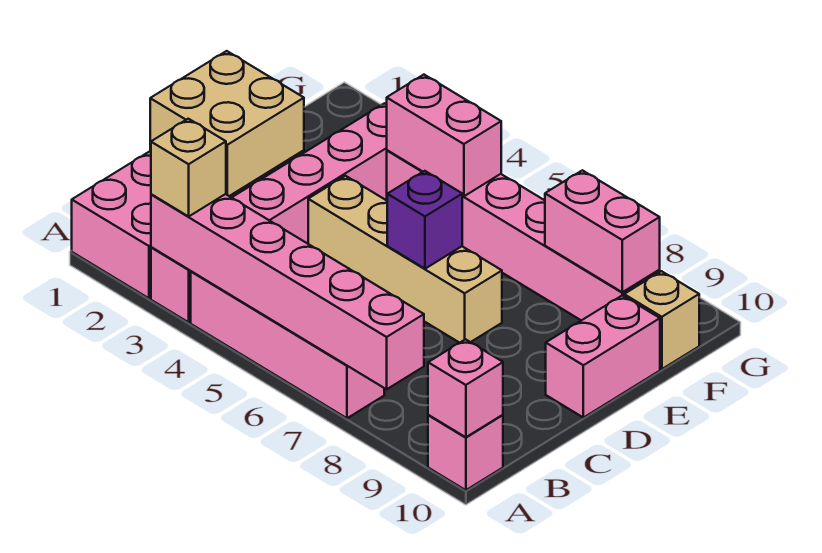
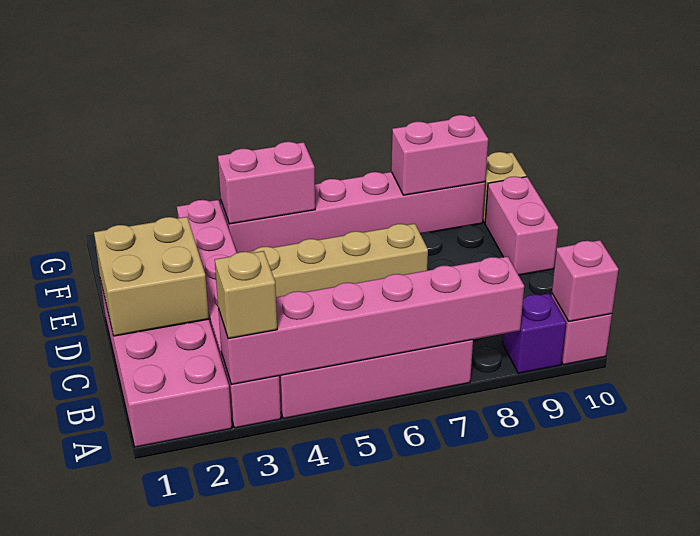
purple brick D6 level 2 -> purple brick A9 level 1

